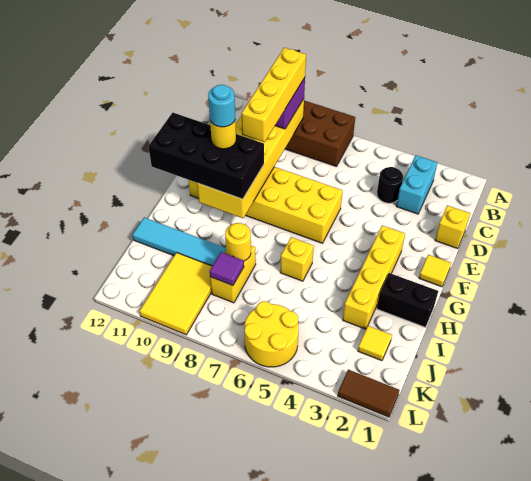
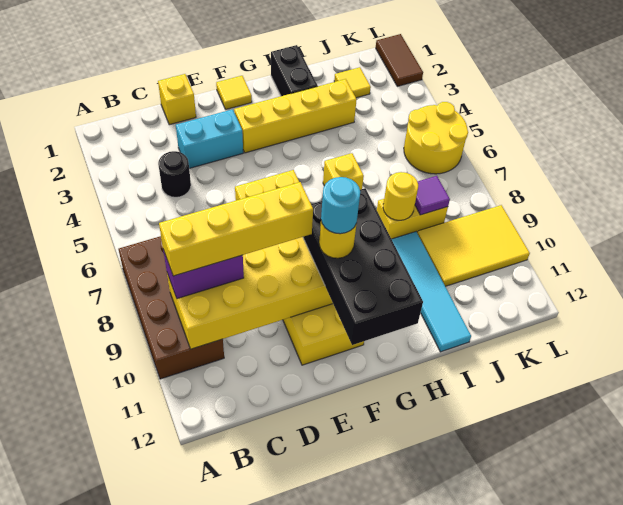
cyan brick B3:C3 level 1 -> cyan brick D3:E3 level 1

